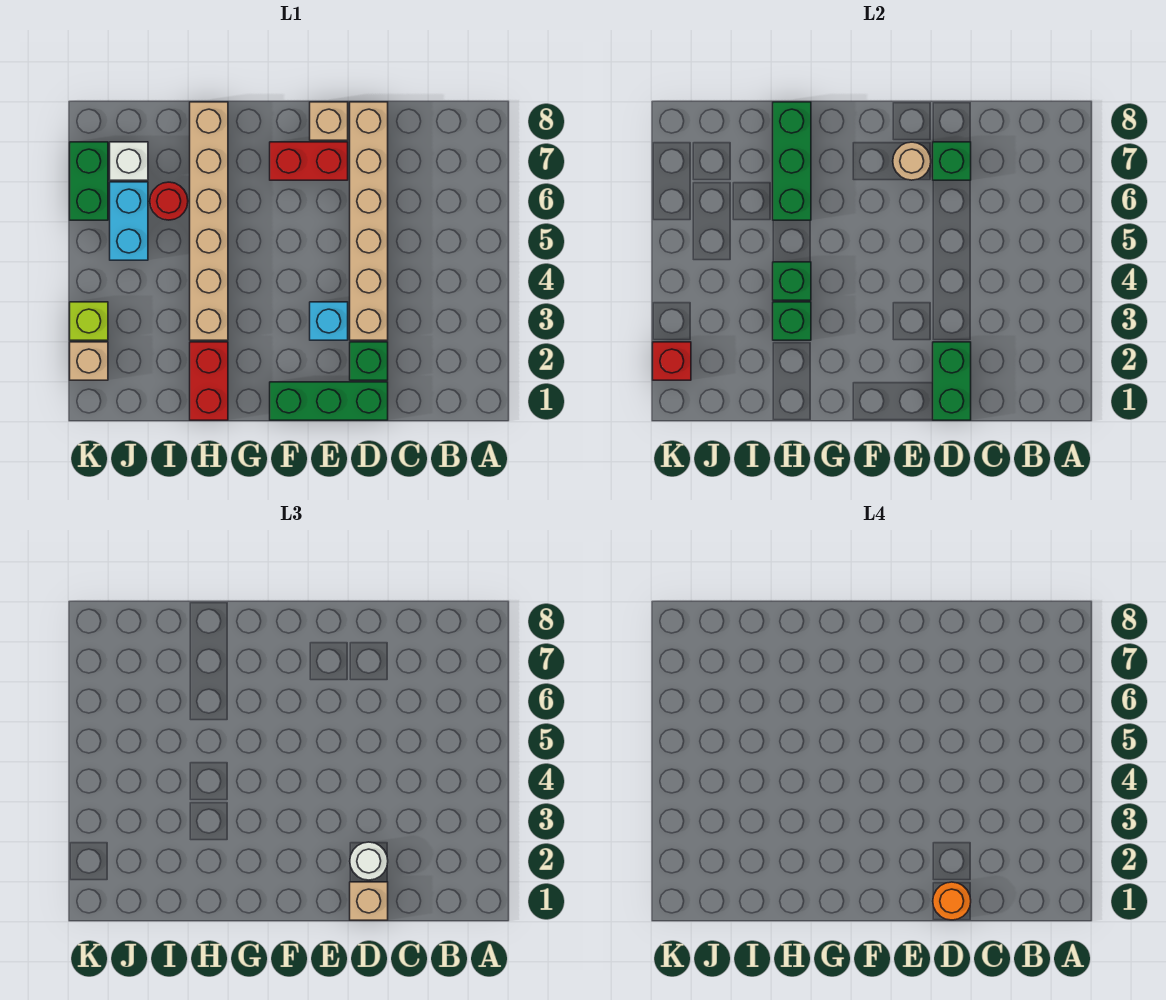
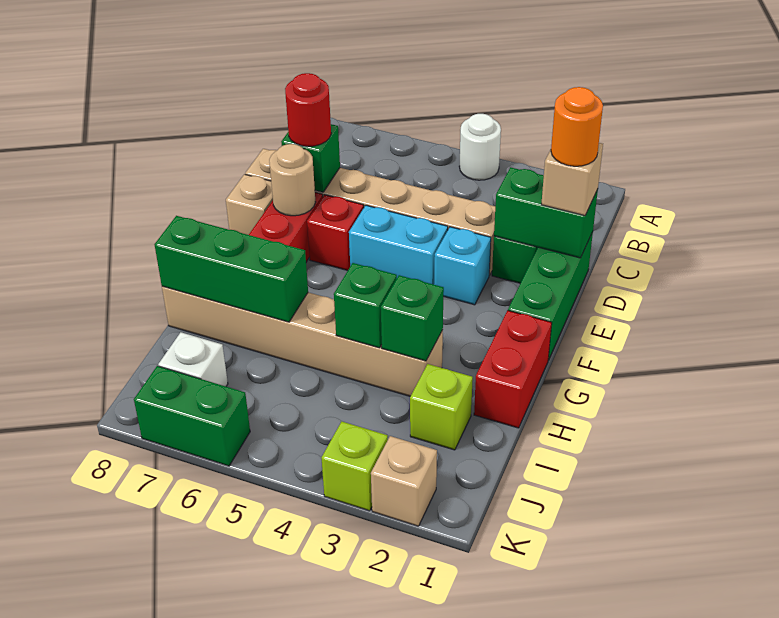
white round brick D2 level 3 -> white round brick A4 level 1
red brick H1:H2 level 1 -> red brick G1:H1 level 1
none -> lime brick I2 level 1
red round brick I6 level 1 -> red round brick D7 level 3
cyan brick J5:J6 level 1 -> cyan brick E4:E5 level 1
red brick K2 level 2 -> red brick E6 level 1

